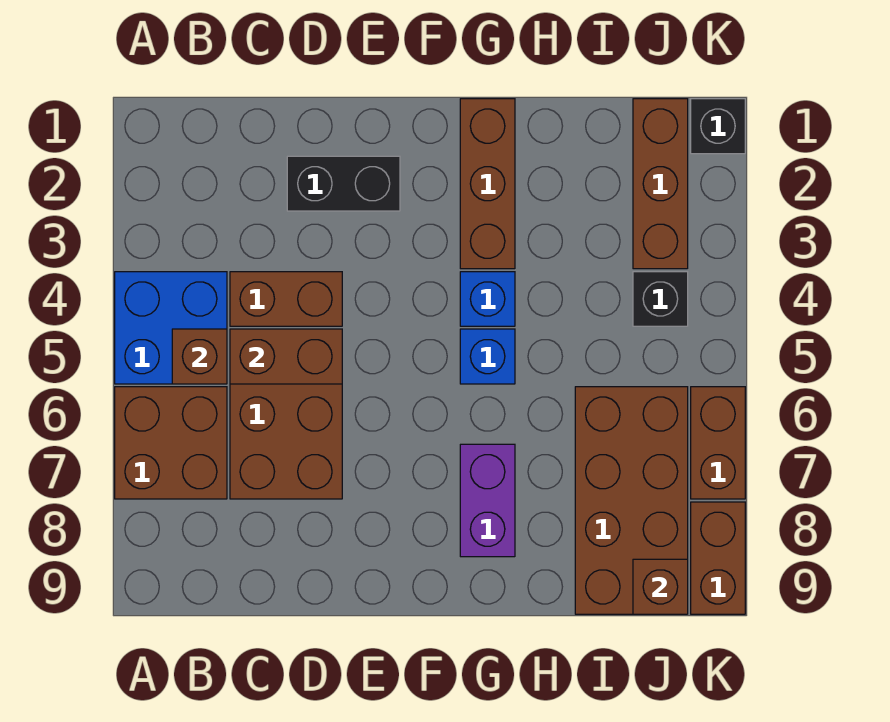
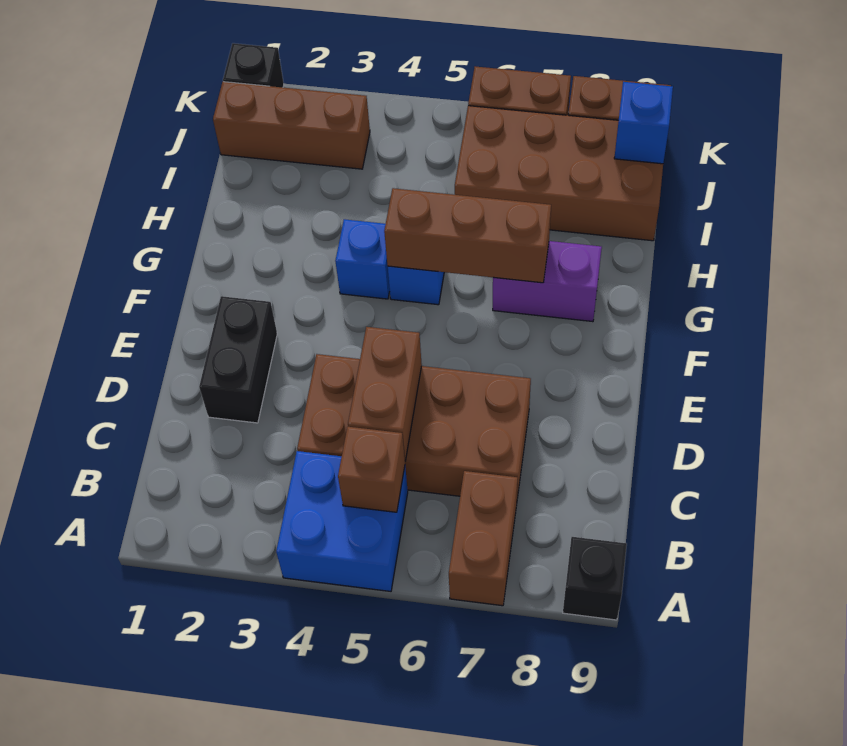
brown brick A6:B7 level 1 -> brown brick A7:B7 level 1
brown brick G1:G3 level 1 -> brown brick G5:G7 level 2
black brick J4 level 1 -> black brick A9 level 1
brown brick J9 level 2 -> blue brick J9 level 2

